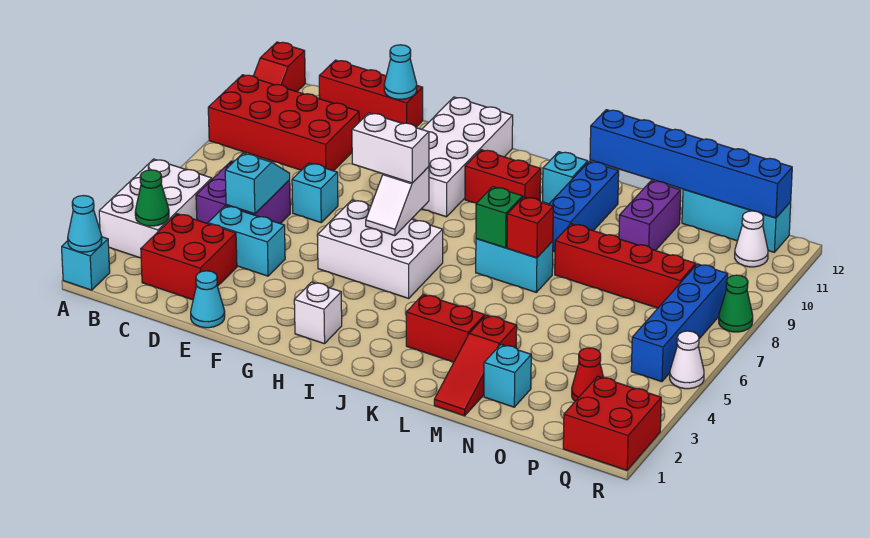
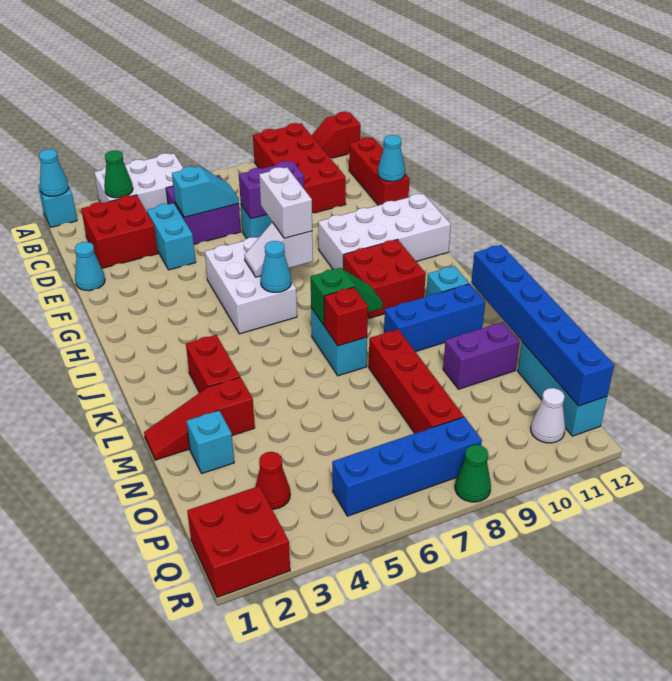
none -> purple brick E7:E8 level 2
white brick H2 level 1 -> none
none -> cyan cone I6 level 2
red brick I10:J10 level 1 -> red brick I9:J10 level 1
white cone R5 level 1 -> none

